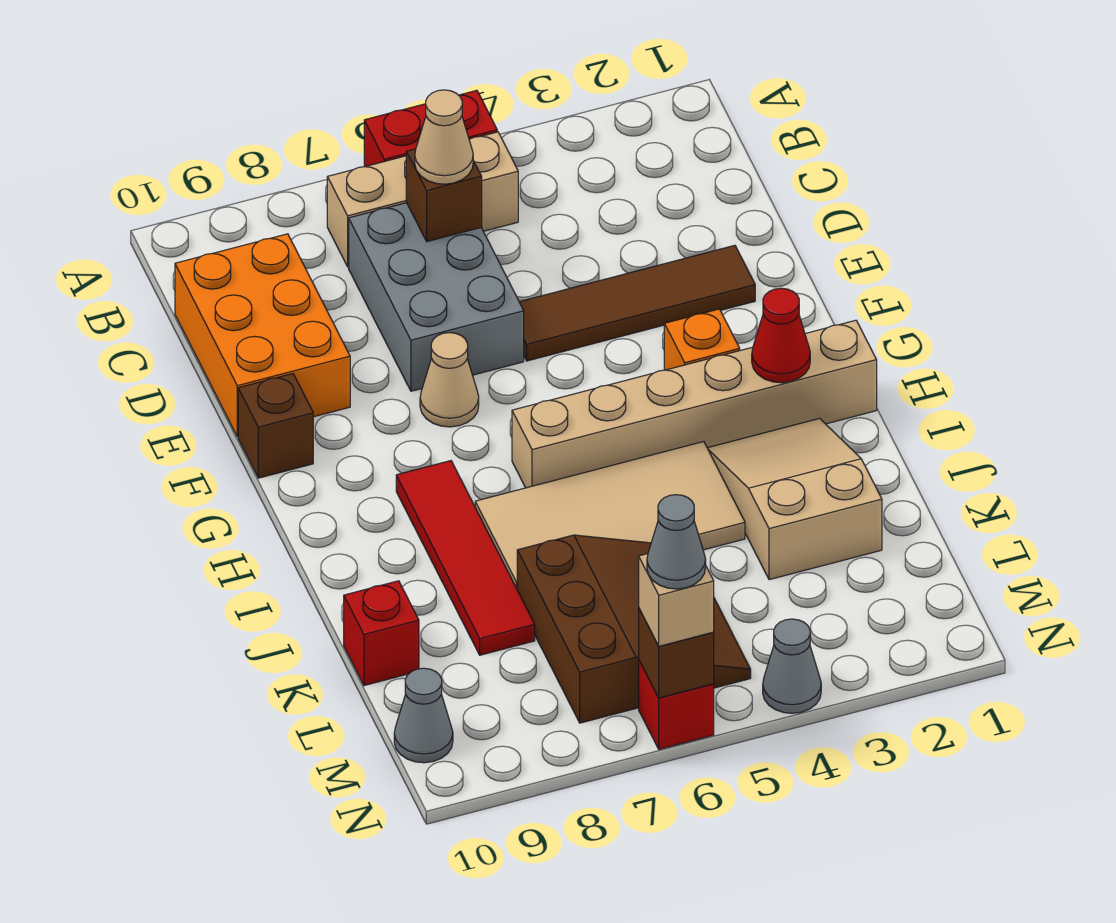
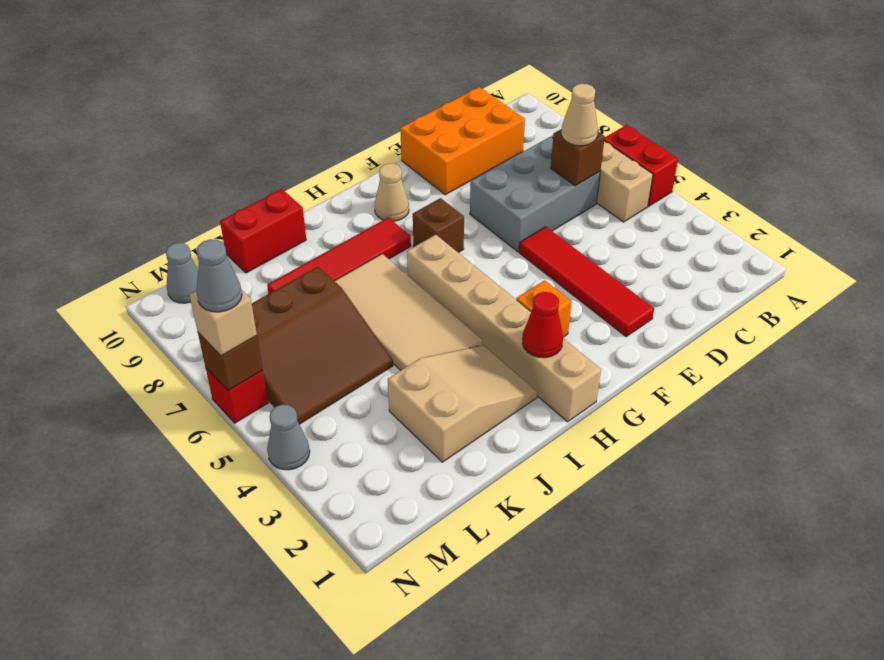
brown tile E2:E5 level 1 -> red tile E2:E5 level 1
tan cone F7 level 1 -> tan cone G9 level 1
brown brick F10 level 1 -> brown brick G7 level 1
red brick K10 level 1 -> red brick J10:K10 level 1

